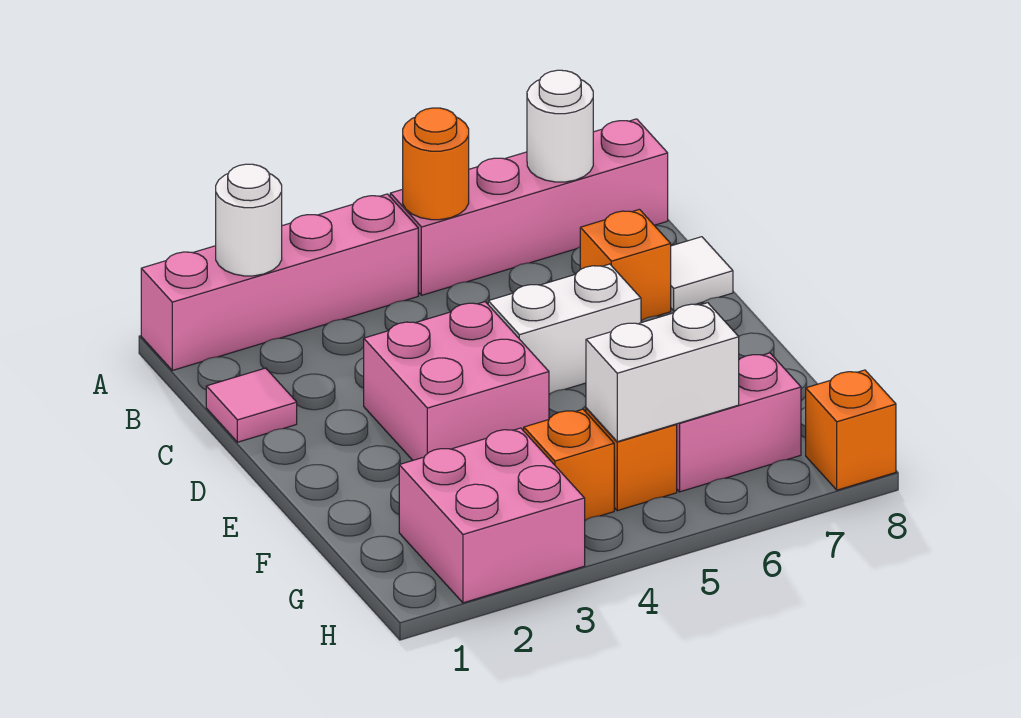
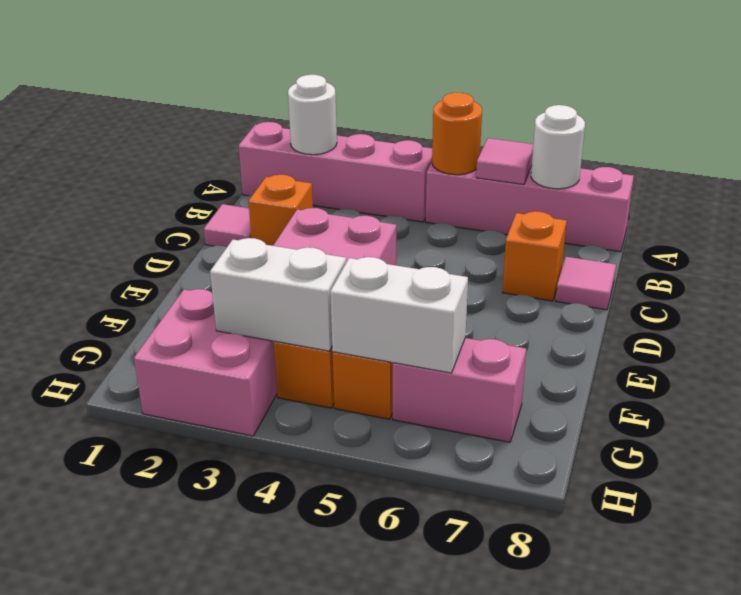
none -> pink tile A6 level 2
white tile C8 level 1 -> pink tile C8 level 1
white brick D5:D6 level 1 -> white brick G3:G4 level 2
orange brick H8 level 1 -> orange brick C2 level 1

